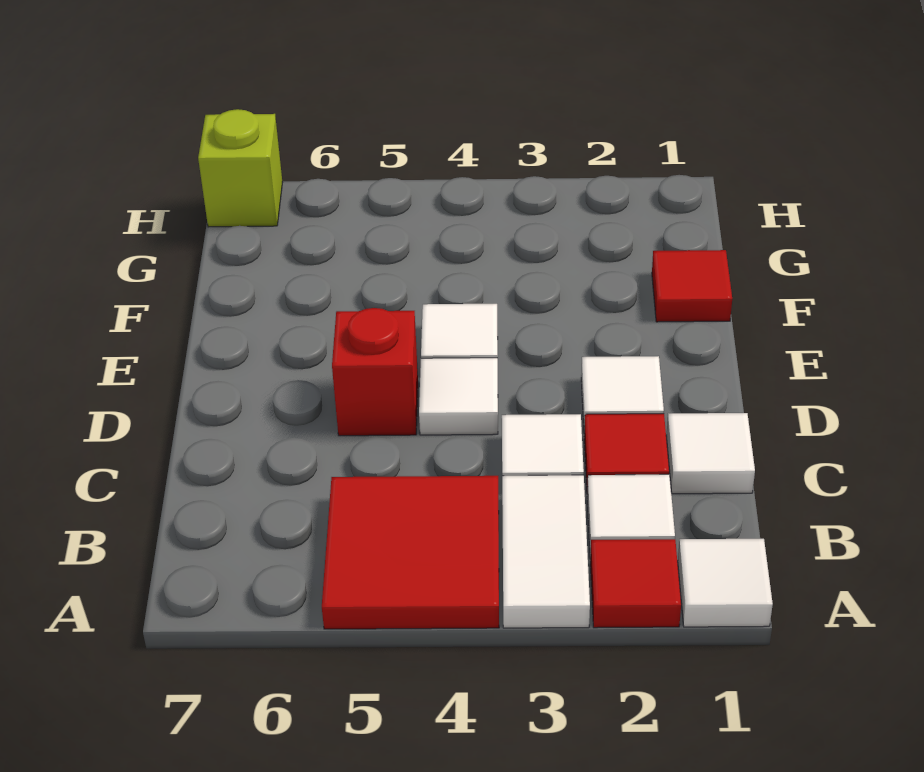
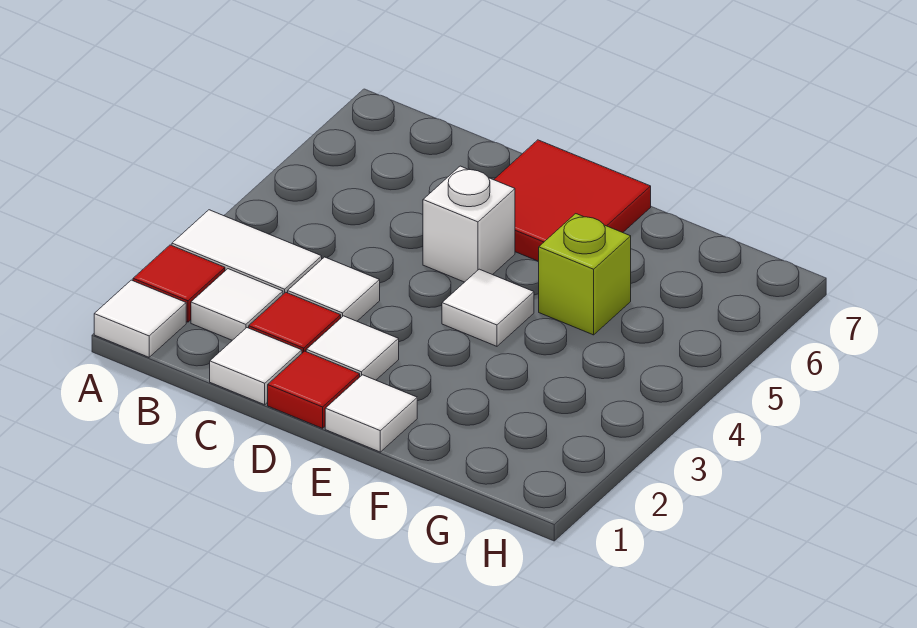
red tile A4:B5 level 1 -> red tile D6:E7 level 1
white tile D4 level 1 -> white tile E1 level 1
red brick D5 level 1 -> white brick D5 level 1
red tile F1 level 1 -> red tile D1 level 1
lime brick H7 level 1 -> lime brick F5 level 1

